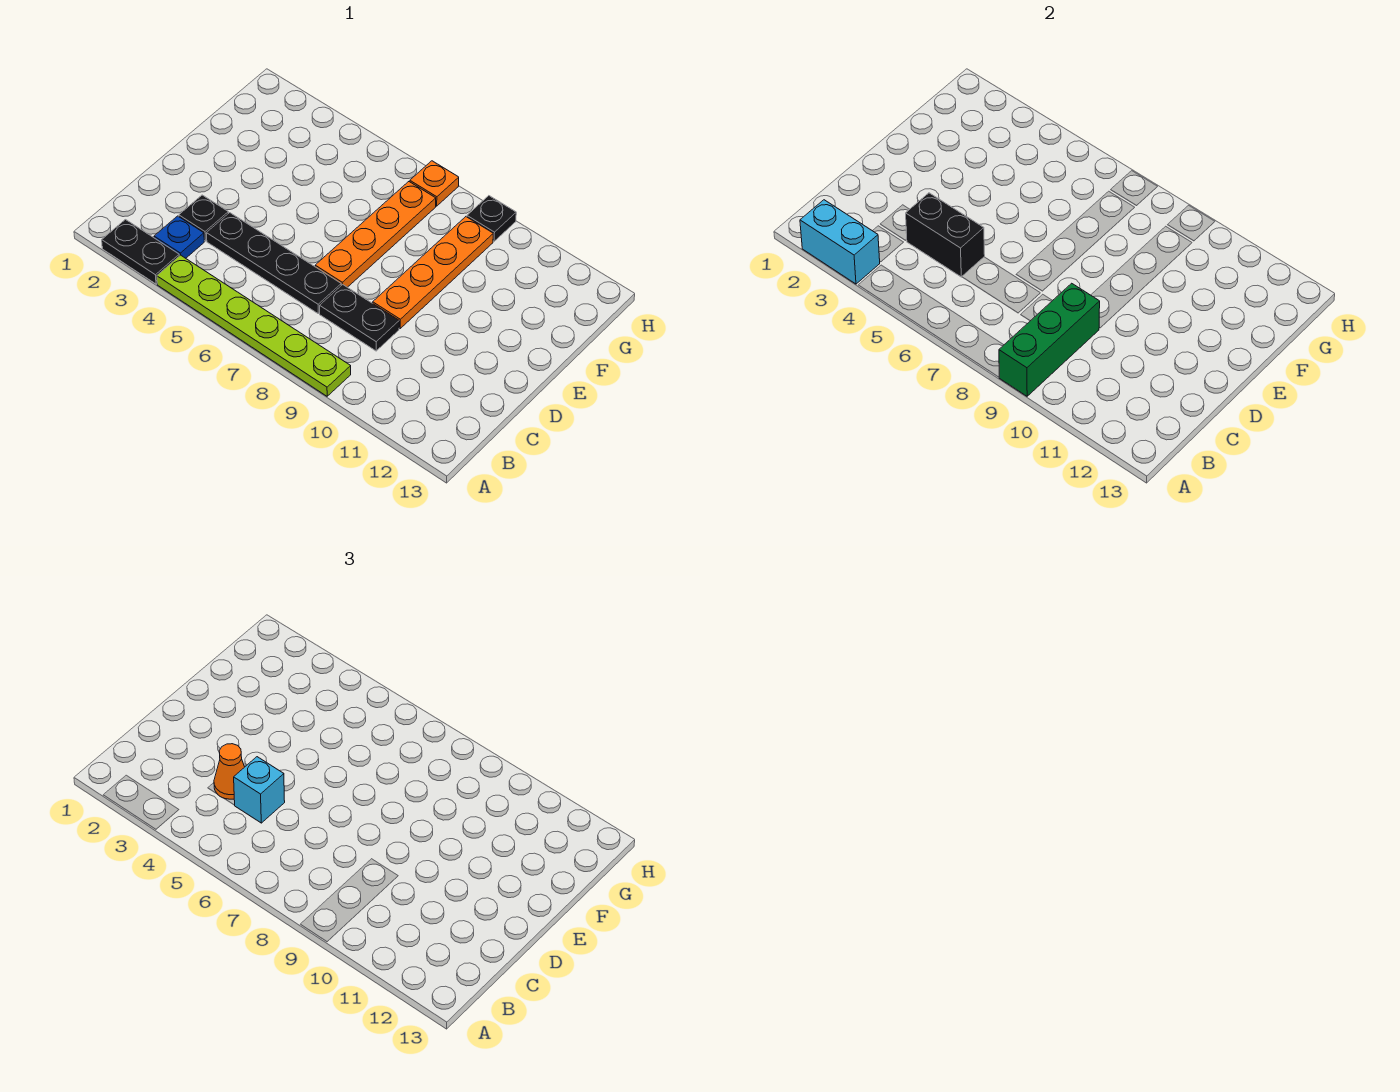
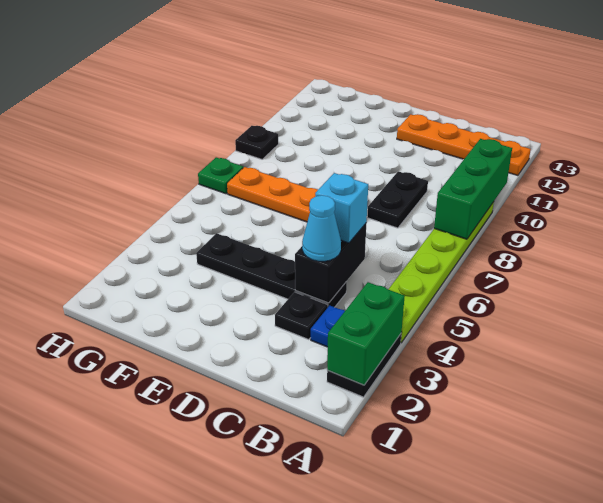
cyan brick A2:A3 level 2 -> green brick A2:A3 level 2
green brick A9:C9 level 2 -> green brick A8:A10 level 2
black plate C4:C7 level 1 -> black plate C4:F4 level 1
orange cone C4 level 3 -> cyan cone C4 level 3
orange plate D9:G9 level 1 -> orange plate A12:D12 level 1
orange plate H7 level 1 -> green plate H7 level 1

